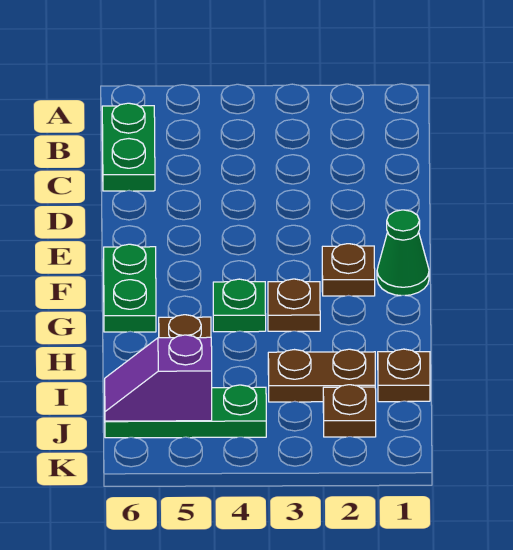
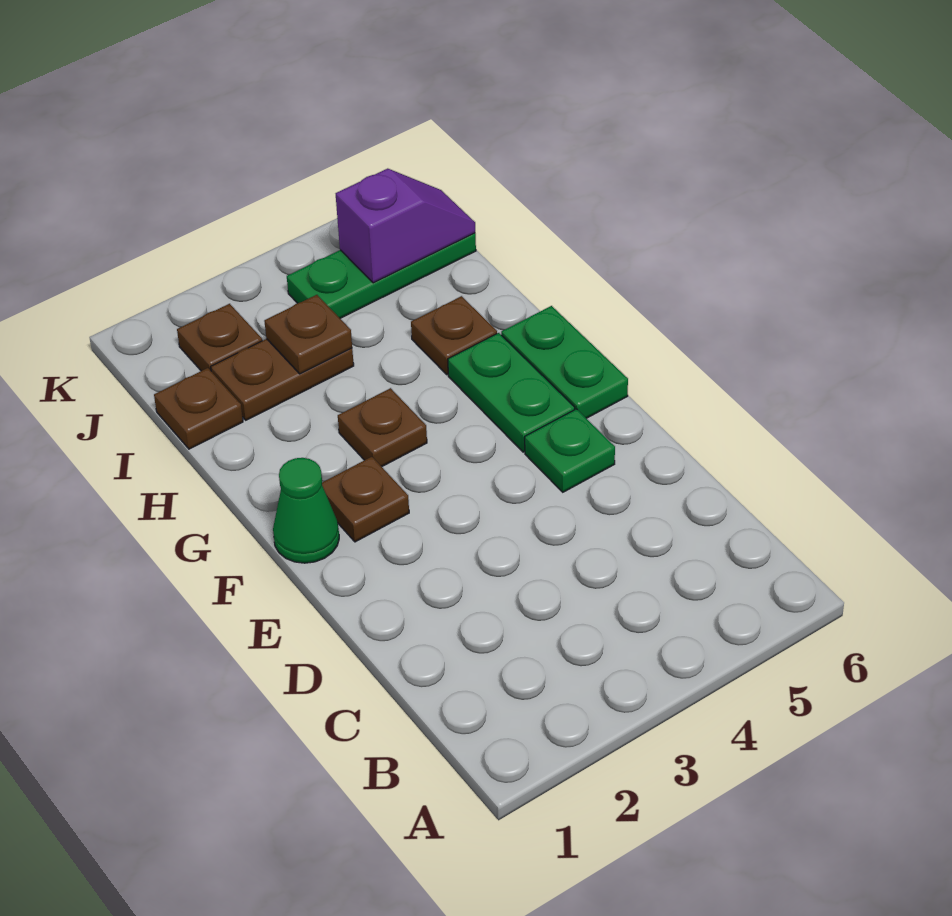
green plate B6:C6 level 1 -> green plate F5:G5 level 1
green plate G4 level 1 -> green plate E5 level 1
none -> brown plate I3 level 2

